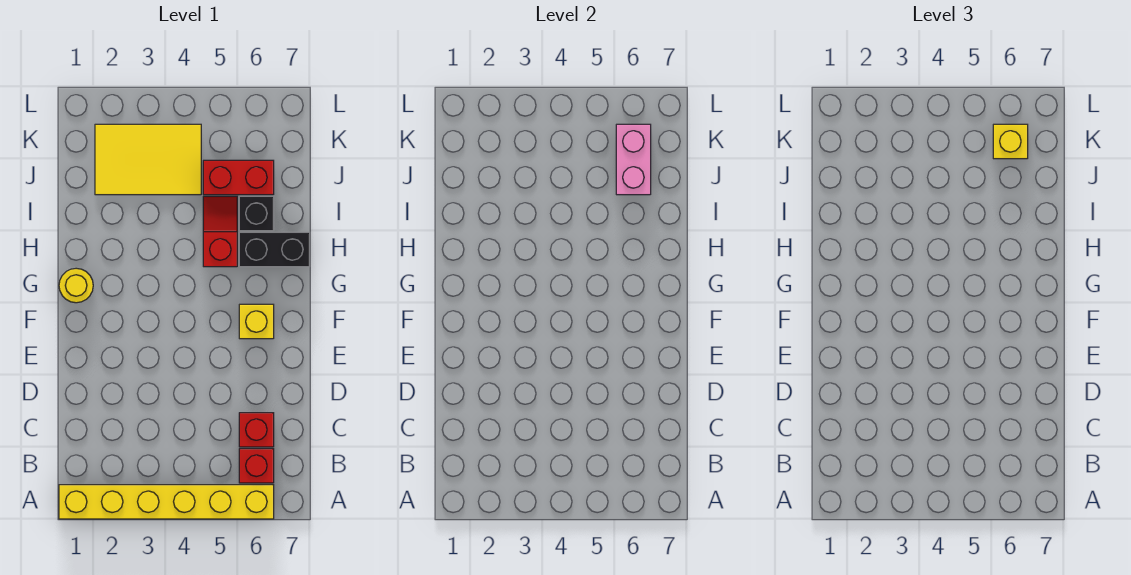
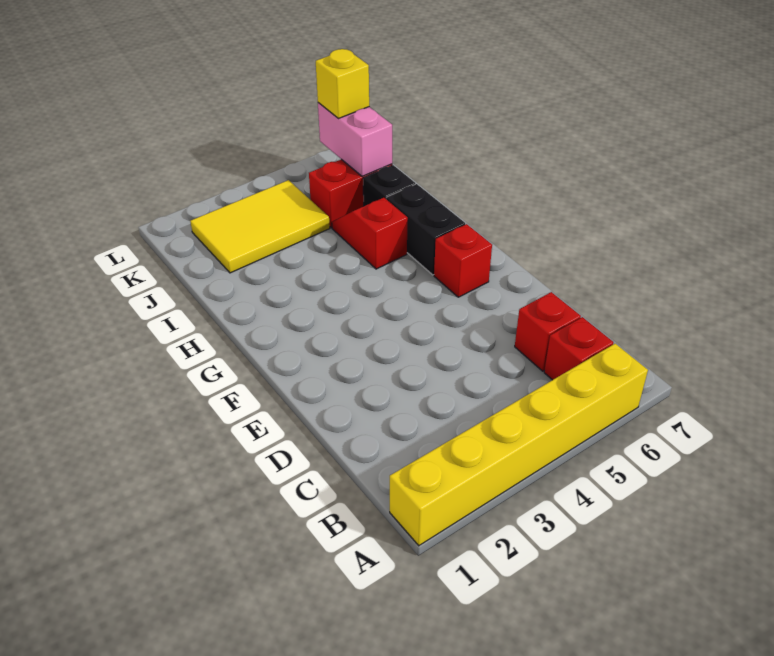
yellow brick F6 level 1 -> red brick F6 level 1
yellow round brick G1 level 1 -> none
black brick H6:H7 level 1 -> black brick G6:H6 level 1

